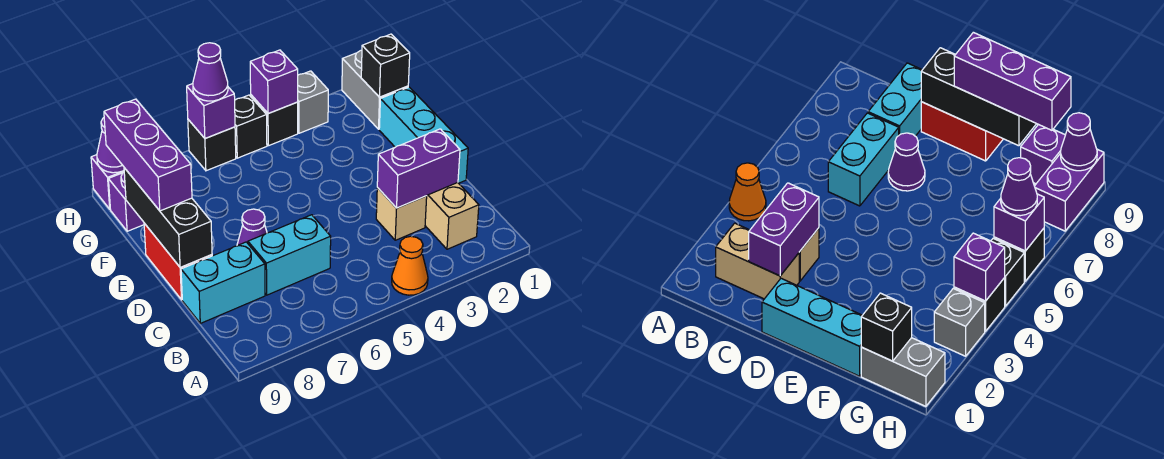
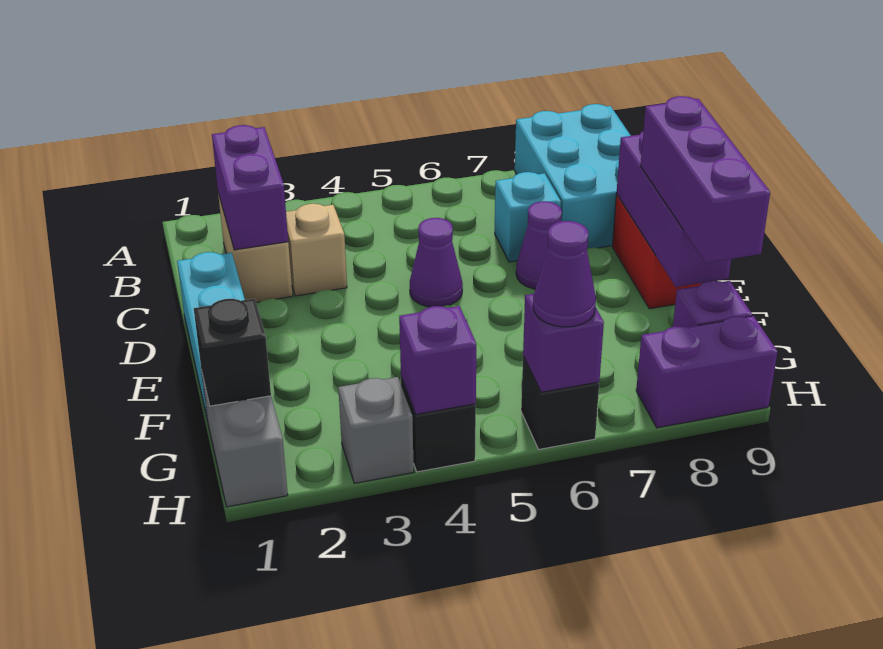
orange cone A4 level 1 -> none
purple brick C2:C3 level 2 -> purple brick B2:C2 level 2
cyan brick C6:C7 level 1 -> cyan brick C7 level 1
cyan brick C8:C9 level 1 -> cyan brick A8:C9 level 1
black brick D9:F9 level 2 -> purple brick D9:F9 level 2
black brick H5 level 1 -> none
purple cone H9 level 2 -> purple cone D5 level 1

